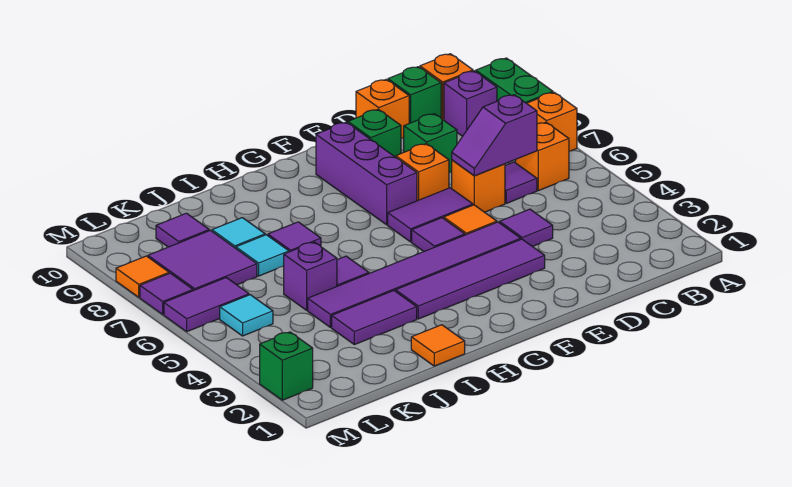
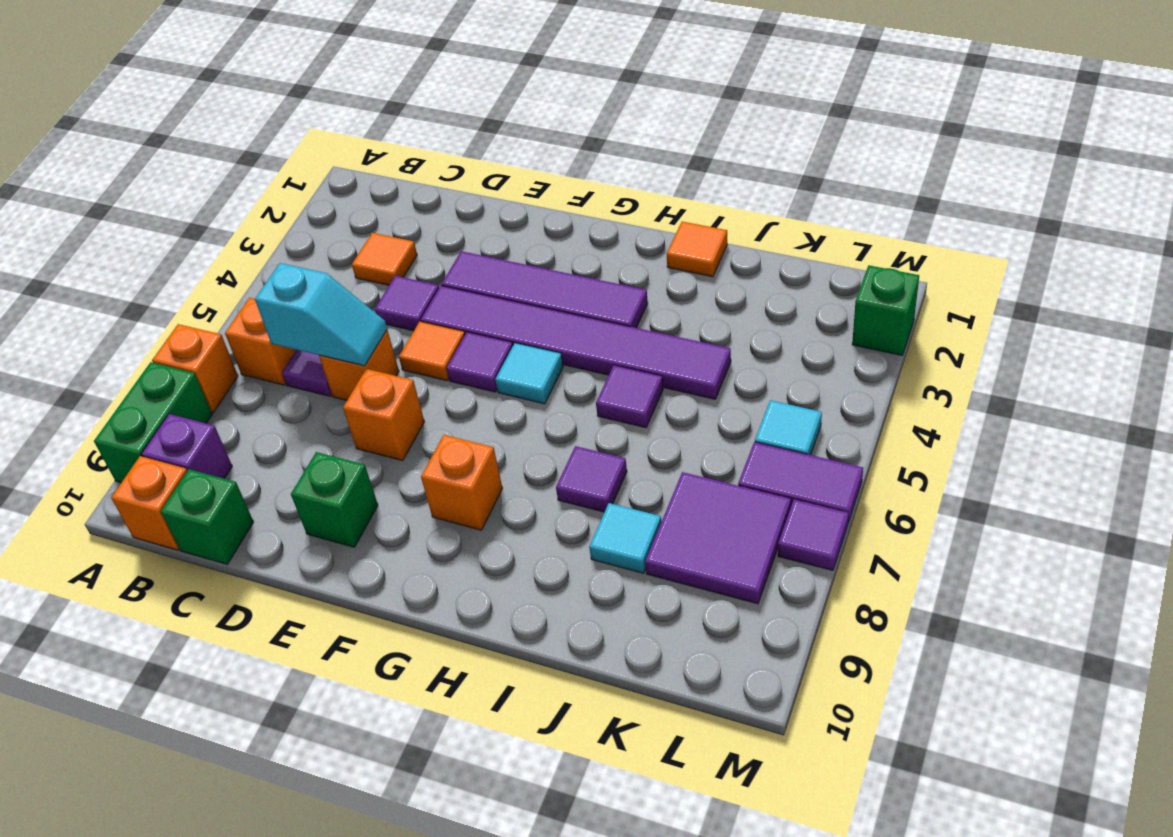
purple slope C6:D6 level 2 top C -> cyan slope C6:D6 level 2 top C
green brick D8 level 1 -> none
orange brick D10 level 1 -> orange brick G8 level 1
purple tile E6:F6 level 1 -> none
purple brick F7:F9 level 1 -> none
purple tile I3:J3 level 1 -> none
purple brick J5 level 1 -> none
cyan tile J7 level 1 -> cyan tile G5 level 1
purple tile K9 level 1 -> none
orange tile M8 level 1 -> orange tile C3 level 1

